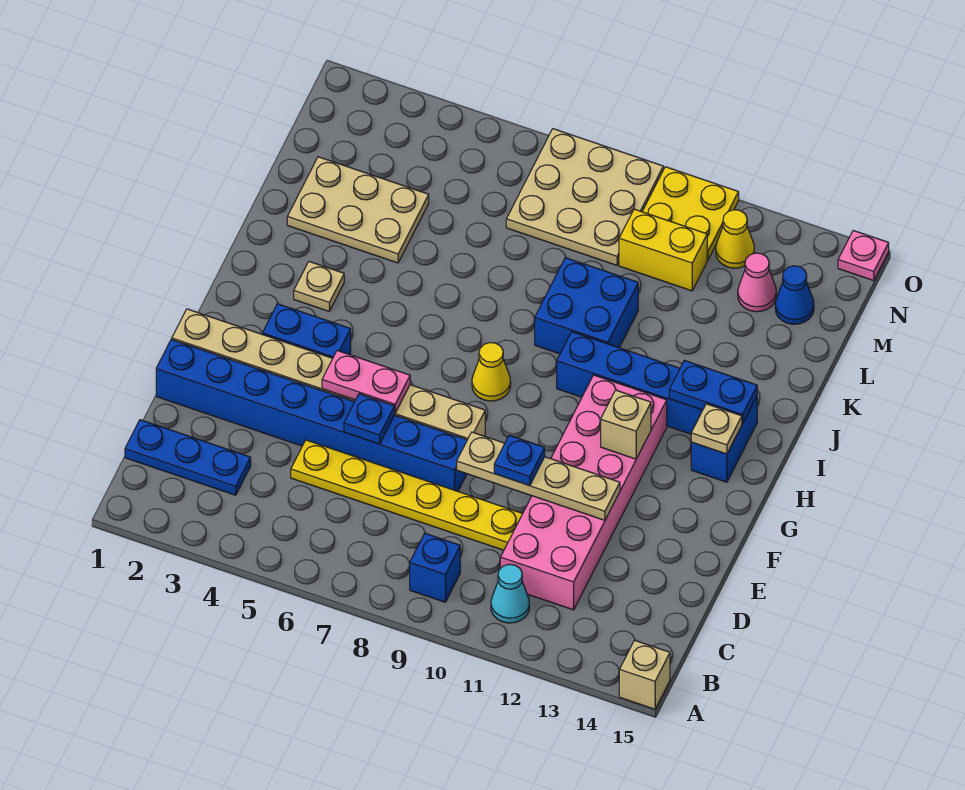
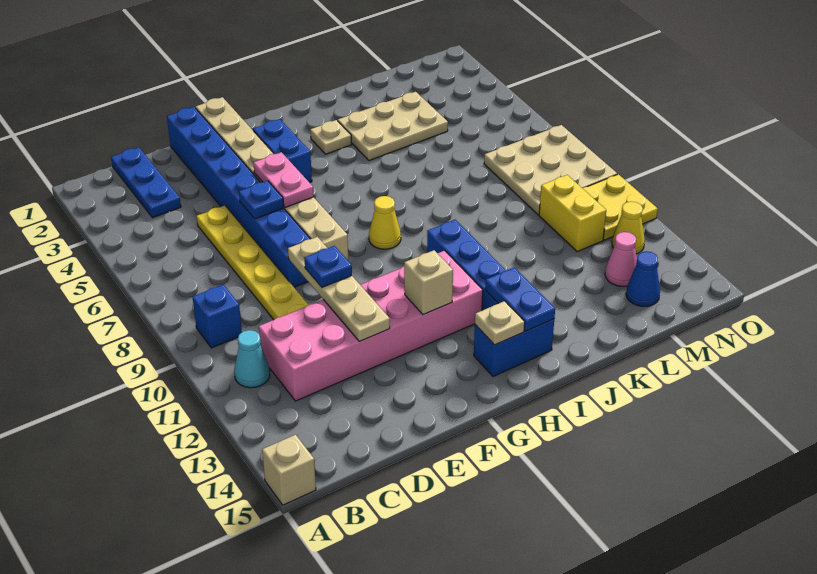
blue brick J9:K10 level 1 -> none
tan plate K2:L4 level 1 -> tan plate J3:L4 level 1
pink plate O15 level 1 -> none

